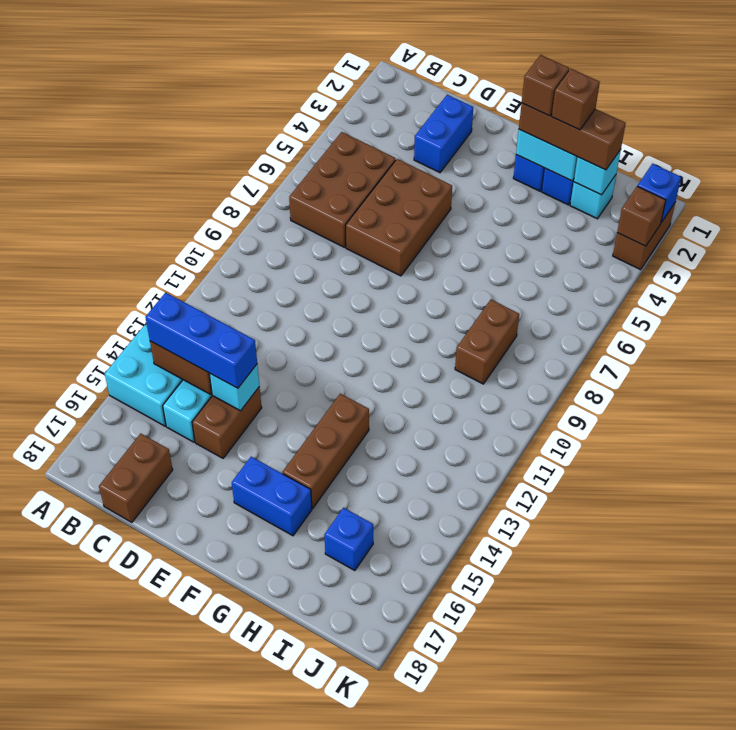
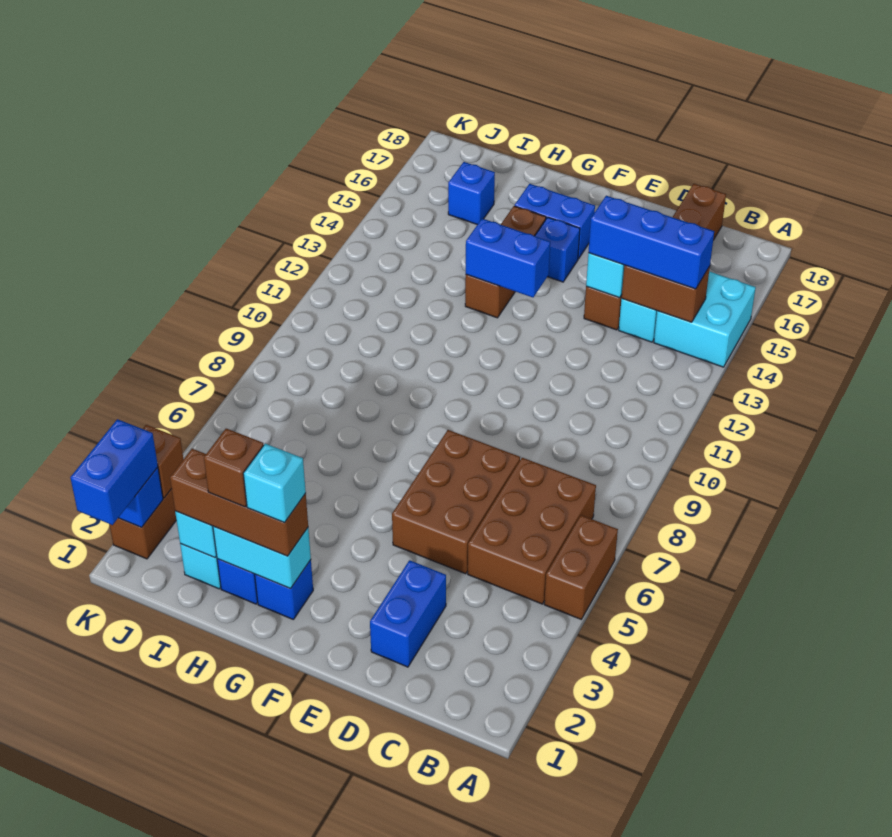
none -> blue brick F13:G13 level 2
none -> blue brick F15 level 1
brown brick G2 level 4 -> cyan brick G2 level 4
brown brick I8:I9 level 1 -> brown brick A5:A6 level 1
none -> blue brick K1:K2 level 3

